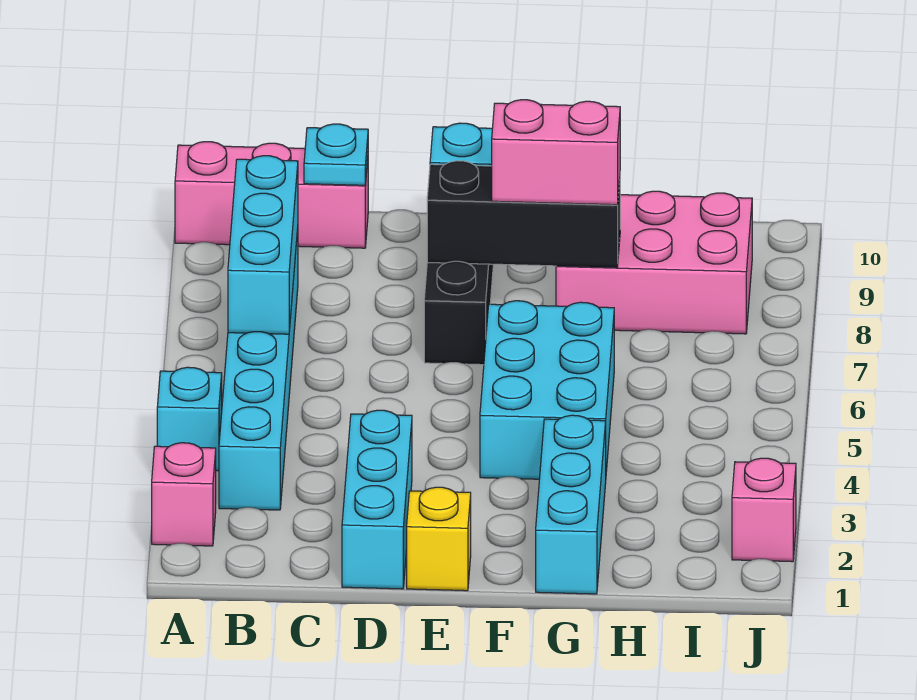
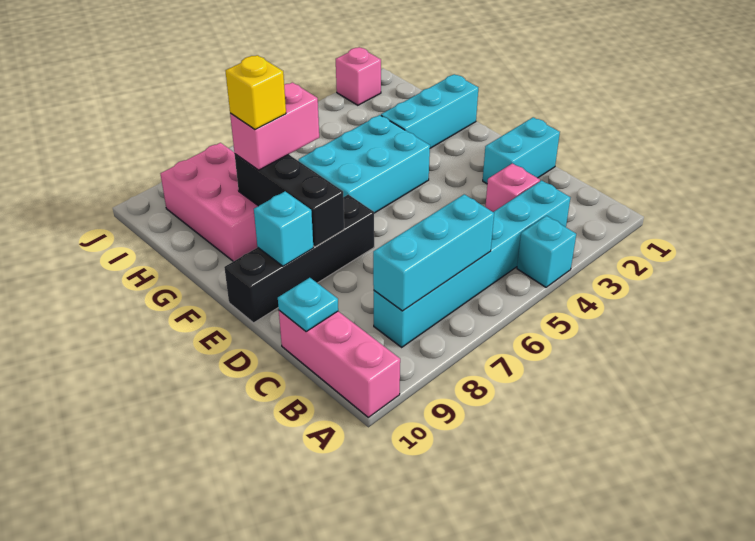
pink brick A2 level 1 -> pink brick C3 level 1
cyan brick D1:D3 level 1 -> cyan brick D1:D2 level 1
yellow brick E1 level 1 -> yellow brick G8 level 4
pink brick F8:G8 level 3 -> pink brick G7:G8 level 3

